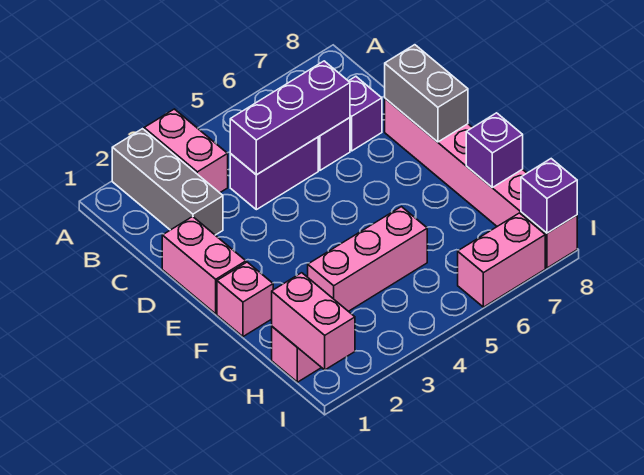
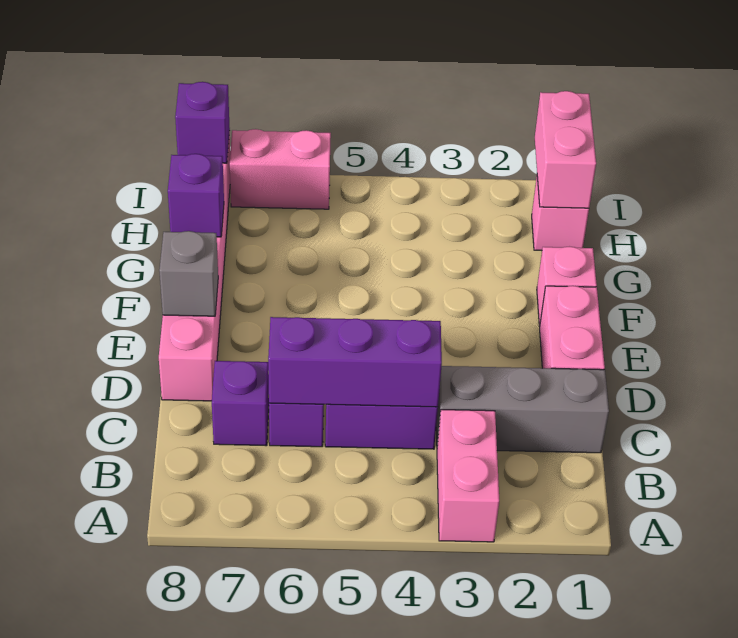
grey brick A2:C2 level 1 -> grey brick C1:C3 level 1
grey brick D8:E8 level 2 -> grey brick E8 level 2
pink brick G3:G5 level 1 -> none

